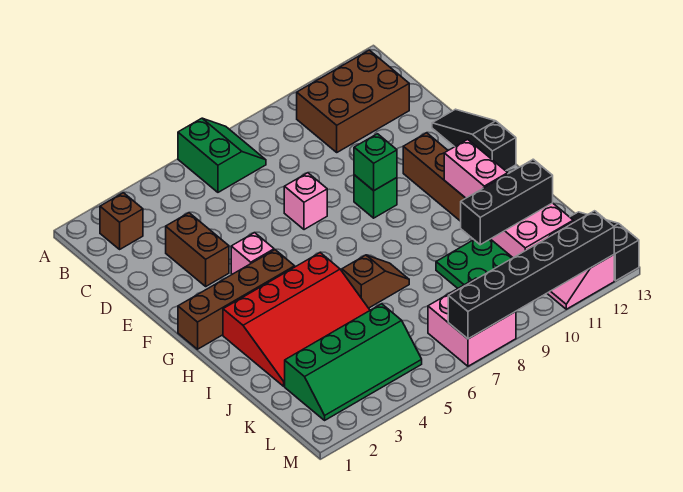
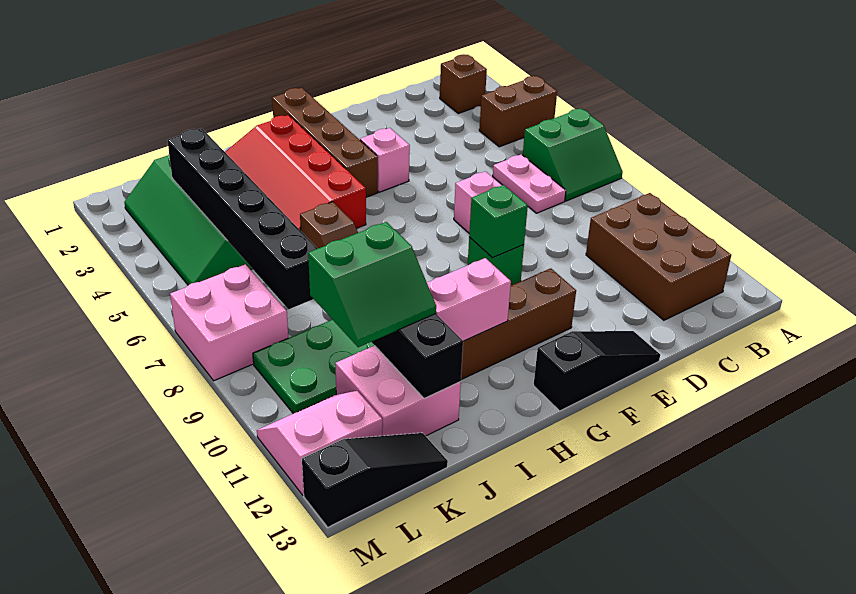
none -> pink plate C6:C7 level 1
brown brick D3:E3 level 1 -> brown brick A4:B4 level 1
none -> green slope J10:K11 level 3 top 10
black brick M7:M12 level 2 -> black brick K3:K8 level 2

